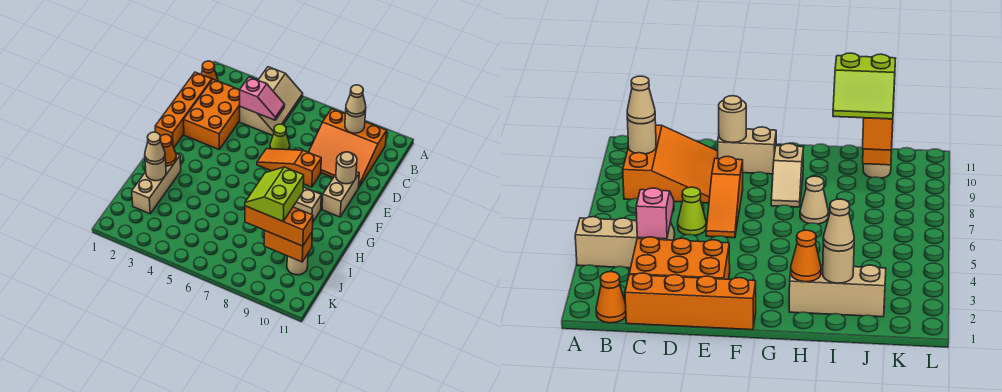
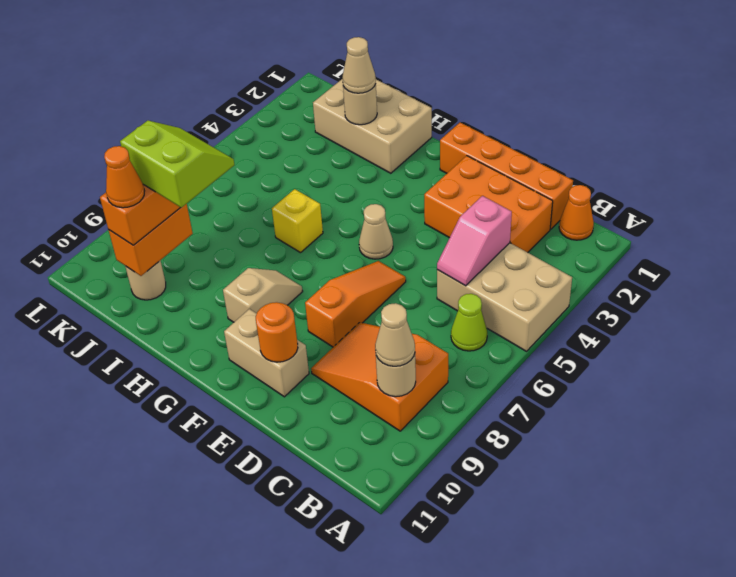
tan slope A4:C5 level 1 top 4 -> tan brick A4:C5 level 1
orange slope B8:D10 level 1 top B -> orange slope B8:D9 level 1 top B
lime cone D6 level 1 -> lime cone B6 level 1
tan round brick E10 level 2 -> orange round brick E10 level 2
tan brick H2:J2 level 1 -> tan brick H1:J2 level 1
orange cone H2 level 2 -> orange cone J10 level 4
none -> yellow brick H6 level 1
tan cone H7 level 1 -> tan cone F5 level 1

